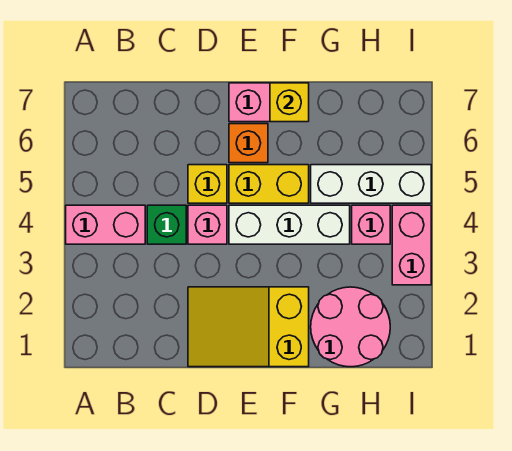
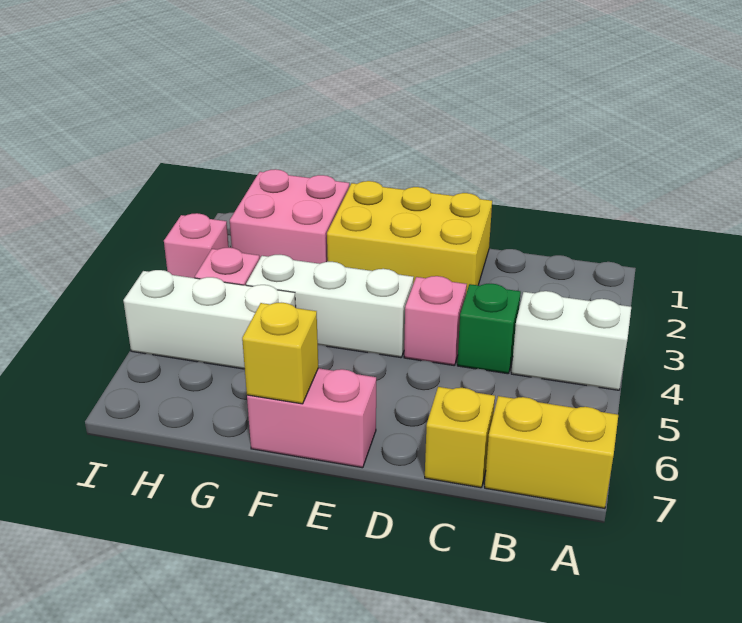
pink brick A4:B4 level 1 -> white brick A4:B4 level 1
yellow slope D1:F2 level 1 top F -> yellow brick D1:F2 level 1
yellow brick D5 level 1 -> yellow brick C7 level 1
yellow brick E5:F5 level 1 -> yellow brick A7:B7 level 1
orange brick E6 level 1 -> none
pink round brick G1:H2 level 1 -> pink brick G1:H2 level 1
pink brick I3:I4 level 1 -> pink brick I3 level 1

